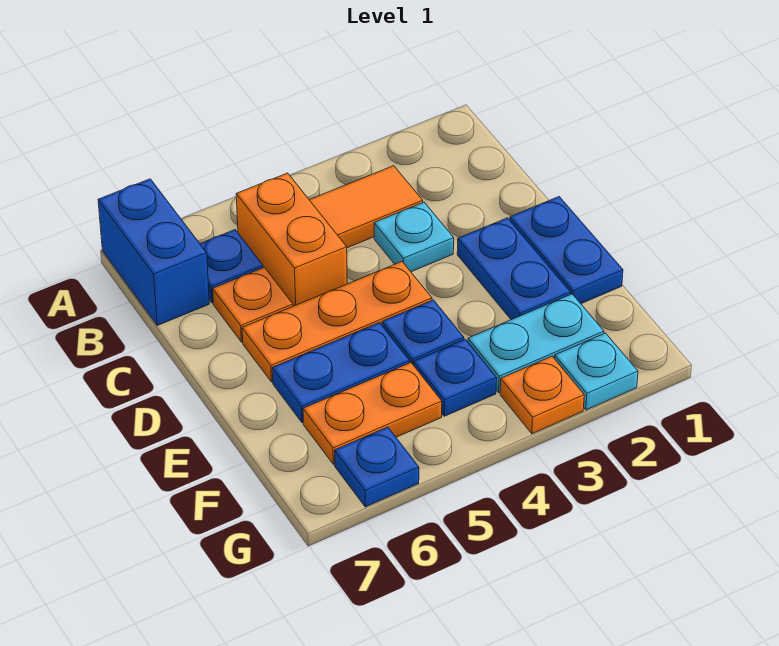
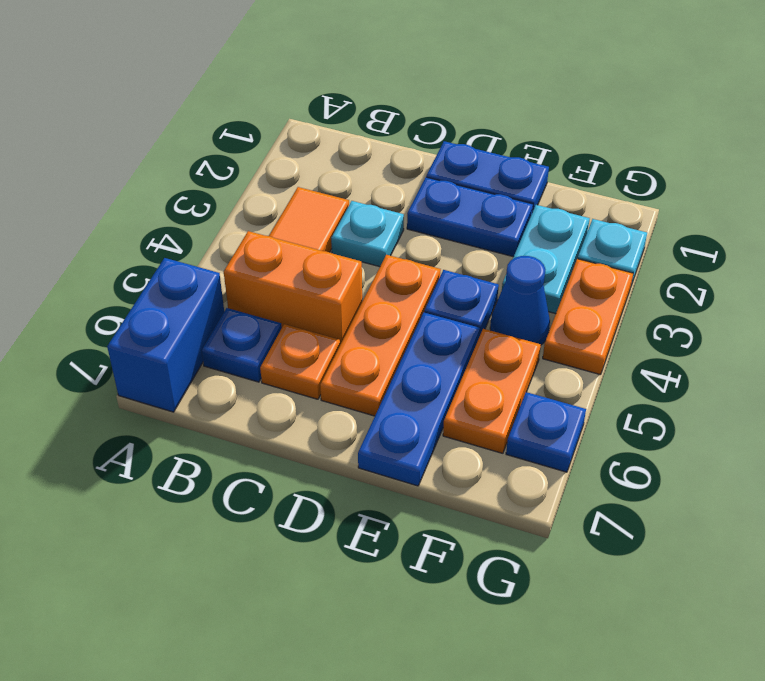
blue brick A7:B7 level 1 -> blue brick A6:A7 level 1
blue plate E5:E6 level 1 -> blue plate E5:E7 level 1
blue plate F4 level 1 -> blue cone F4 level 1
orange plate G3 level 1 -> orange plate G3:G4 level 1

